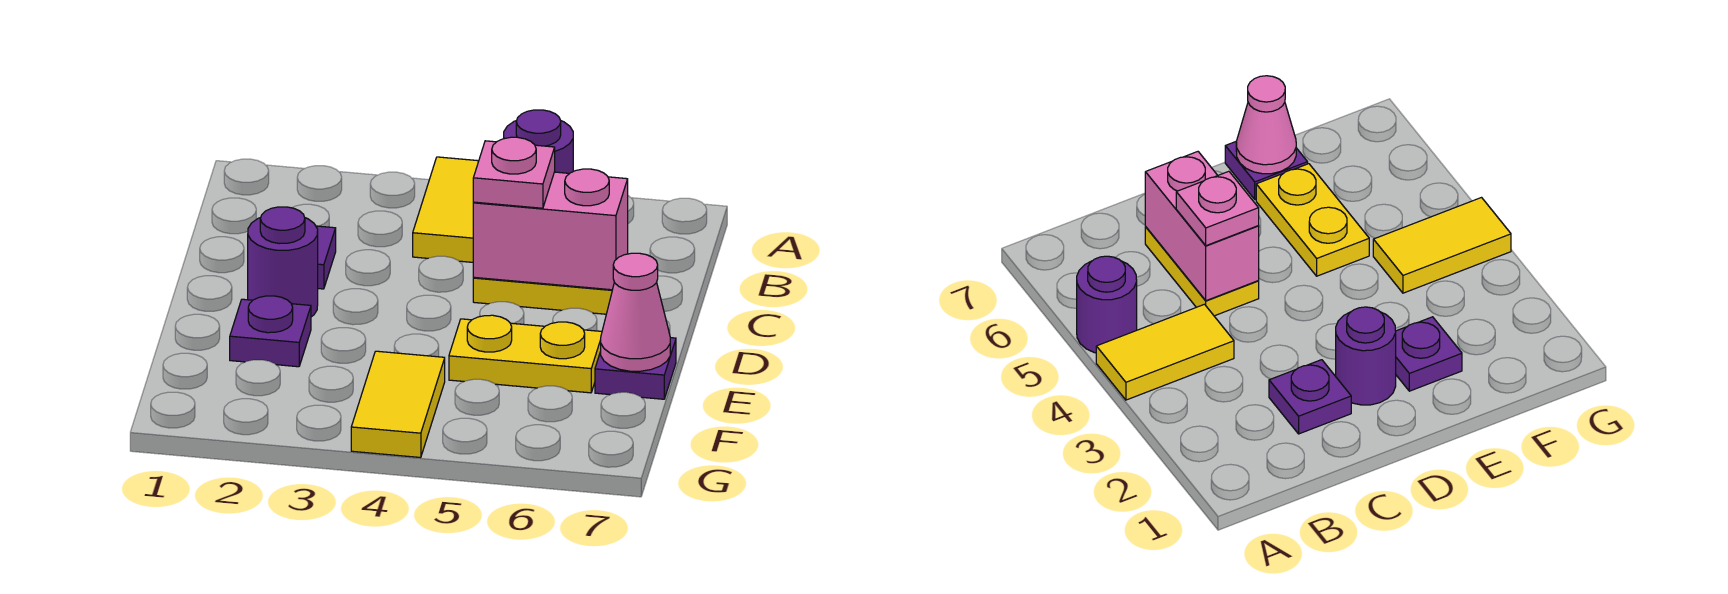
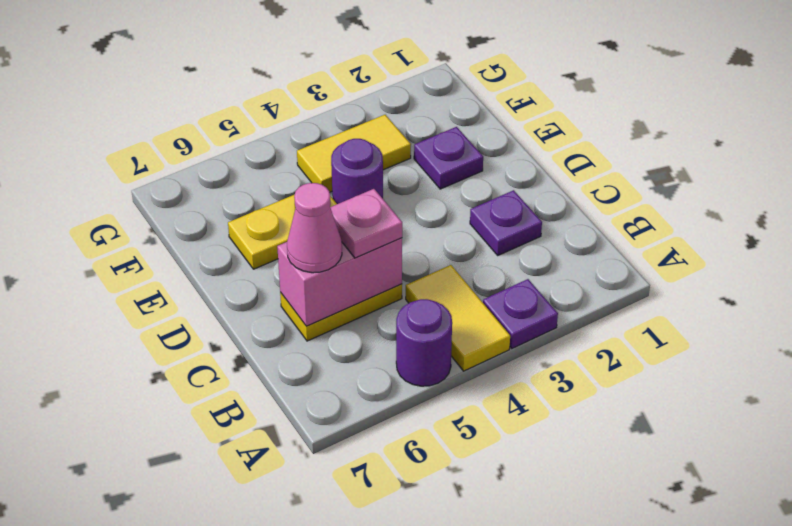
purple round brick D2 level 1 -> purple round brick E4 level 1
purple plate E7 level 1 -> purple plate A3 level 1
pink cone E7 level 2 -> pink cone C6 level 3
yellow tile F4:G4 level 1 -> yellow tile F3:F4 level 1

